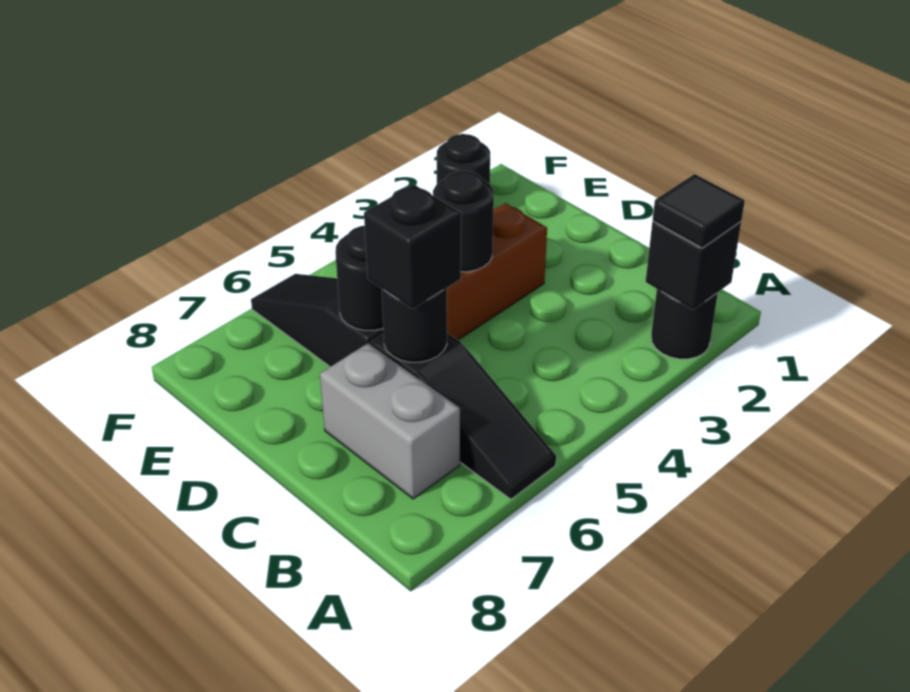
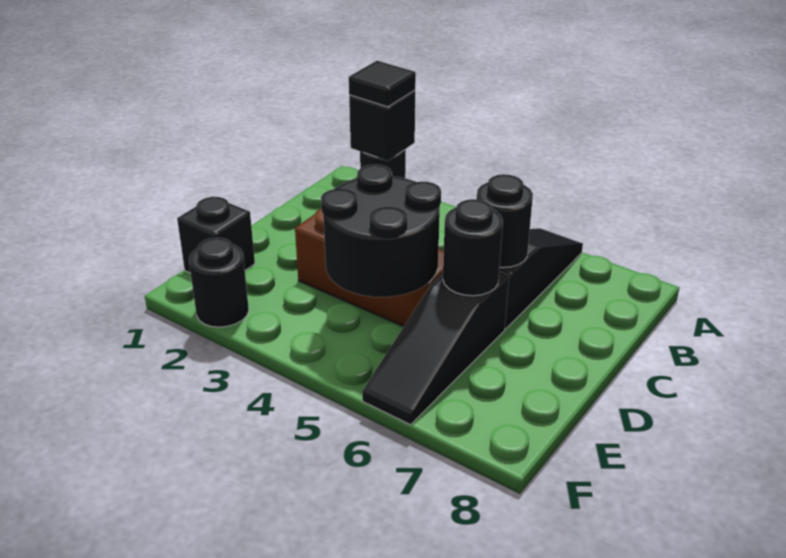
grey brick B7:C7 level 1 -> none
black brick C6 level 3 -> black brick E1 level 1
black round brick D4 level 2 -> black round brick D4:E5 level 2

